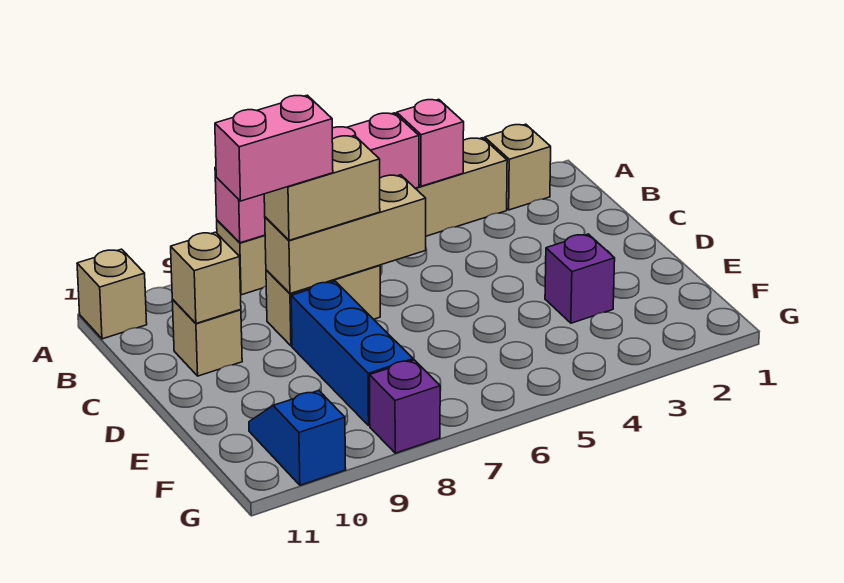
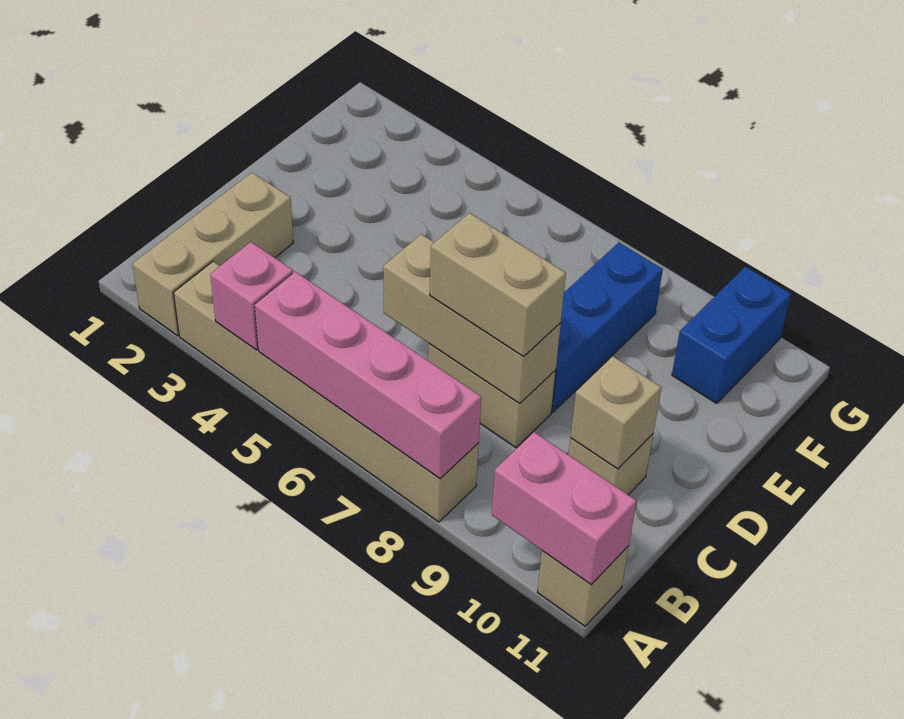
tan brick A2 level 1 -> tan brick A2:C2 level 1
pink brick C8:C9 level 4 -> pink brick A10:A11 level 2
purple brick E3 level 1 -> none
blue slope F10:G10 level 1 top G -> blue brick F10:G10 level 1
purple brick G8 level 1 -> none

